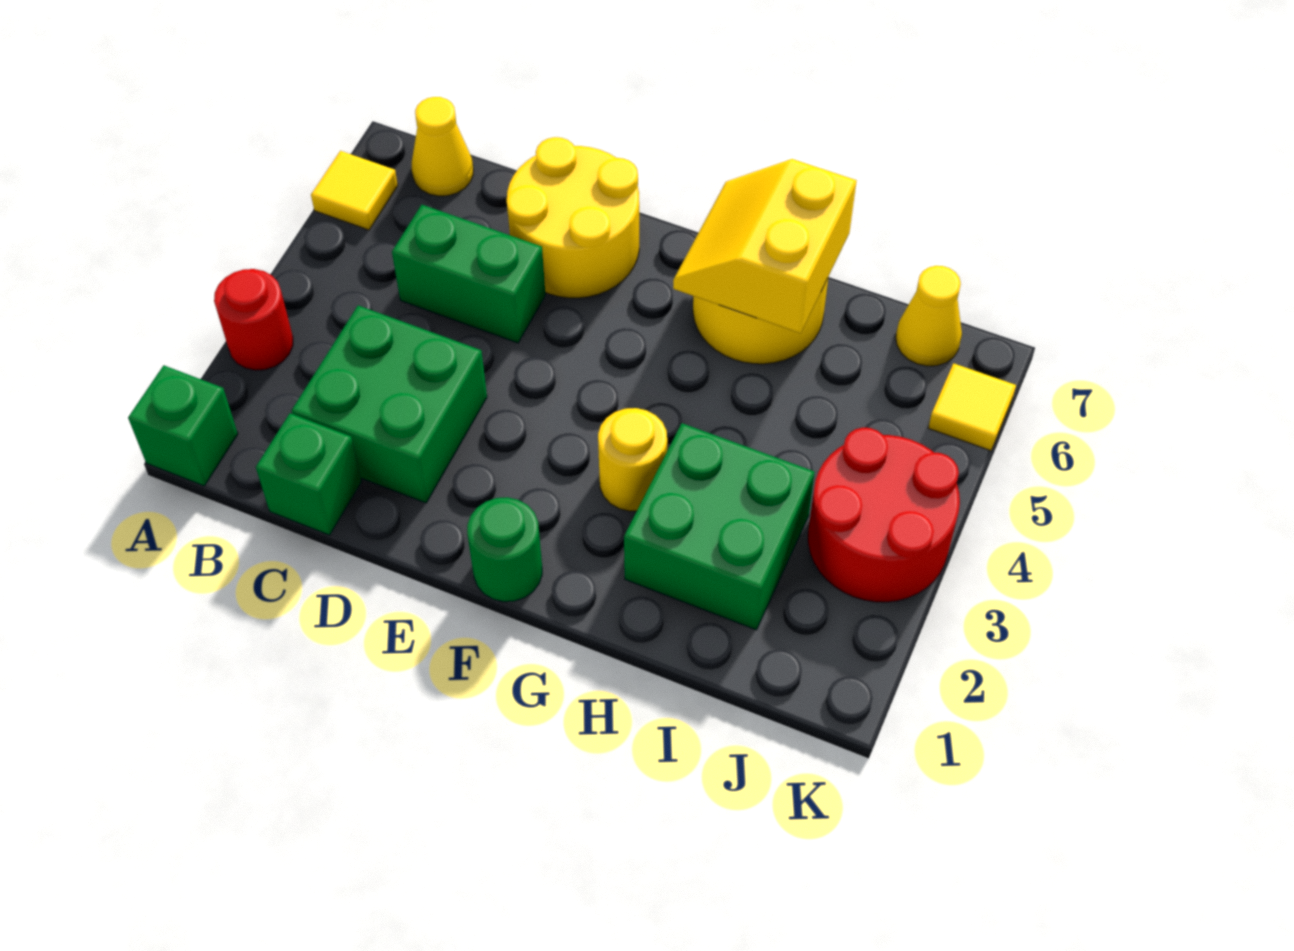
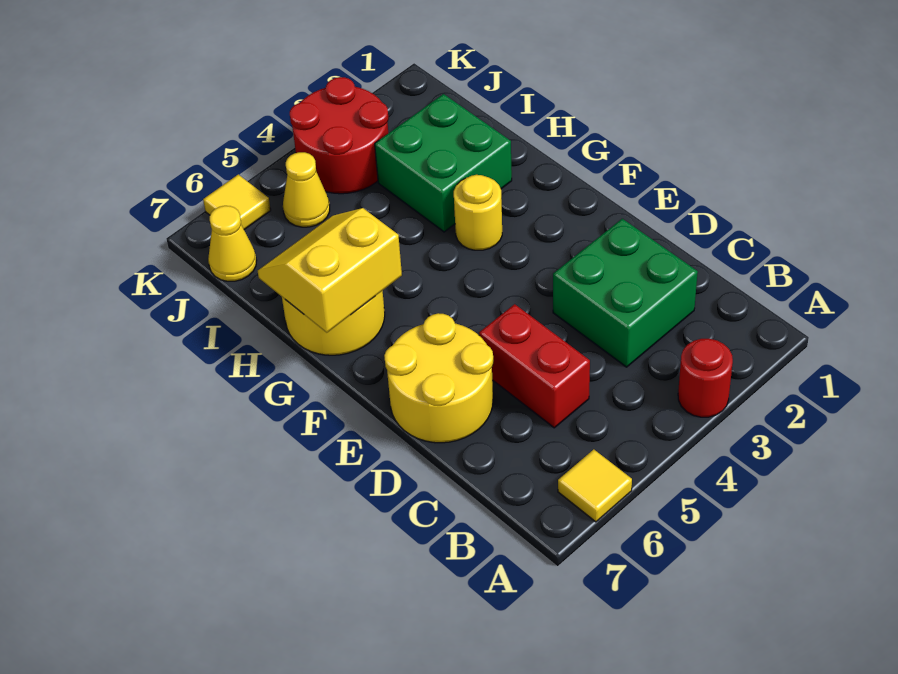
green brick A1 level 1 -> none
yellow cone B7 level 1 -> yellow cone J5 level 1
green brick C1 level 1 -> none
green brick C5:D5 level 1 -> red brick C5:D5 level 1
green round brick F1 level 1 -> none
yellow slope G6:H7 level 2 top H -> yellow slope G6:H7 level 2 top G

